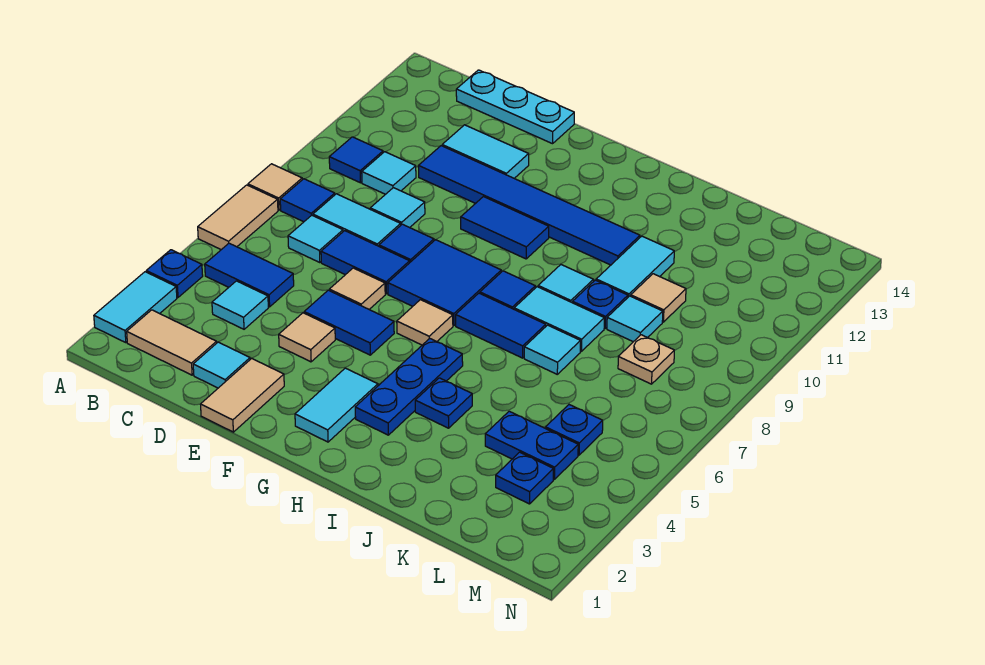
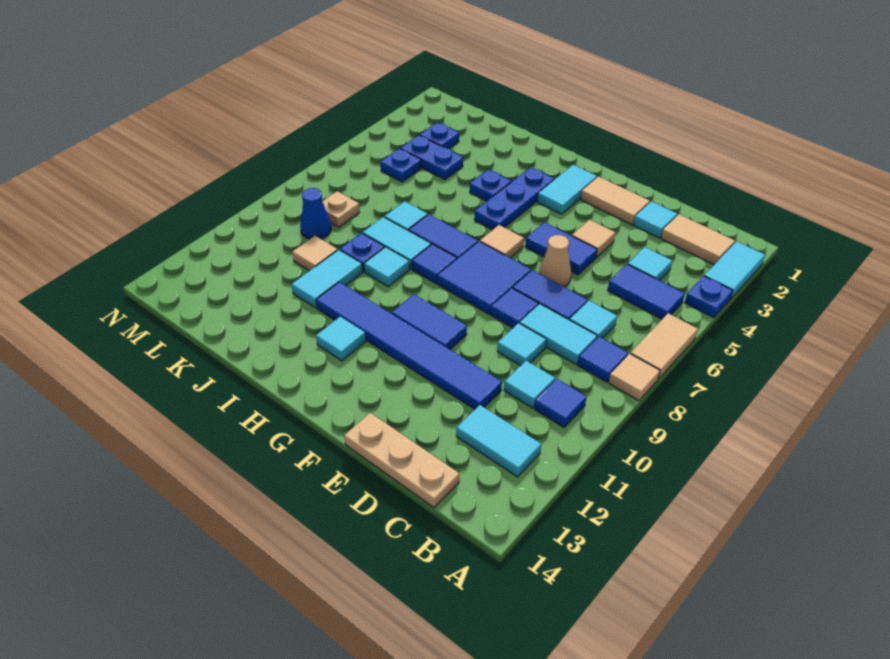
cyan plate C14:E14 level 1 -> tan plate C14:E14 level 1
cyan tile D12:E12 level 1 -> cyan tile B12:C12 level 1
tan tile E1:E2 level 1 -> tan tile E2:F2 level 1
tan tile E6 level 1 -> tan cone E6 level 1
cyan tile K9 level 1 -> cyan tile H12 level 1
none -> blue cone L9 level 1

